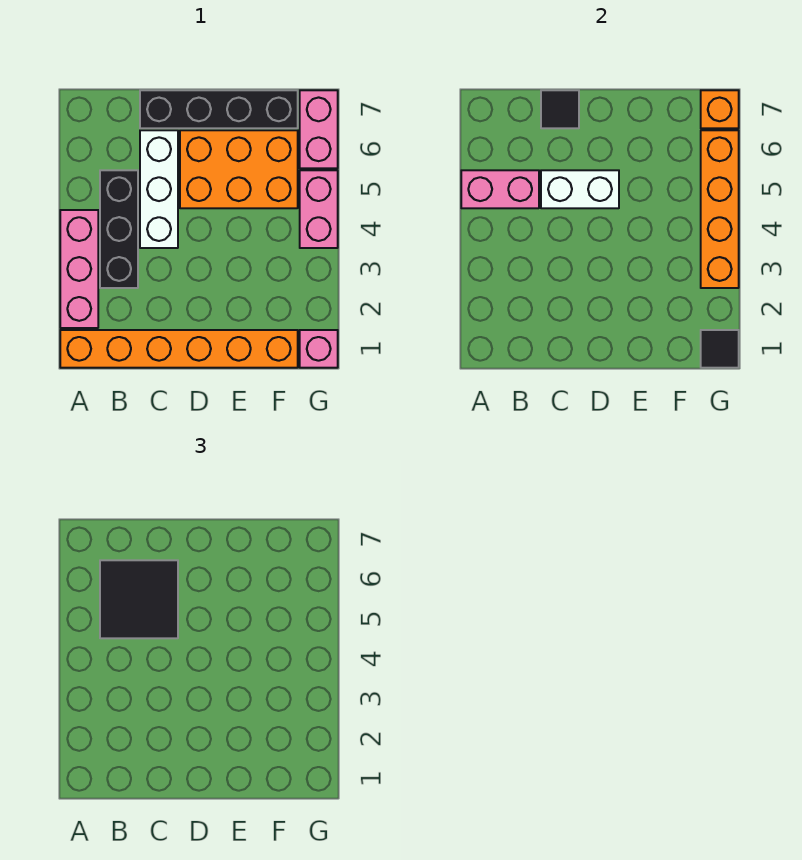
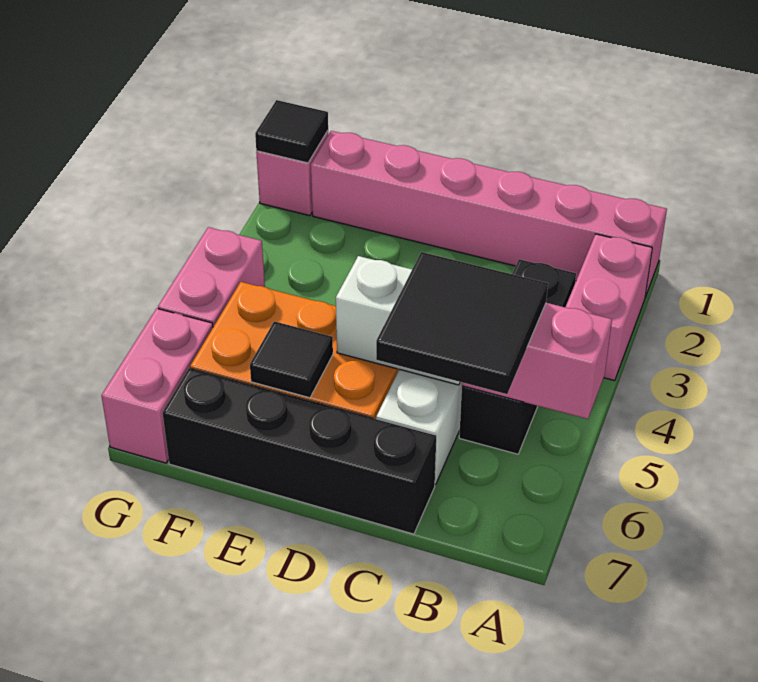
orange brick A1:F1 level 1 -> pink brick A1:F1 level 1
pink brick A2:A4 level 1 -> pink brick A2:A3 level 1
black tile C7 level 2 -> black tile E6 level 2
orange brick G3:G6 level 2 -> none
orange brick G7 level 2 -> none

